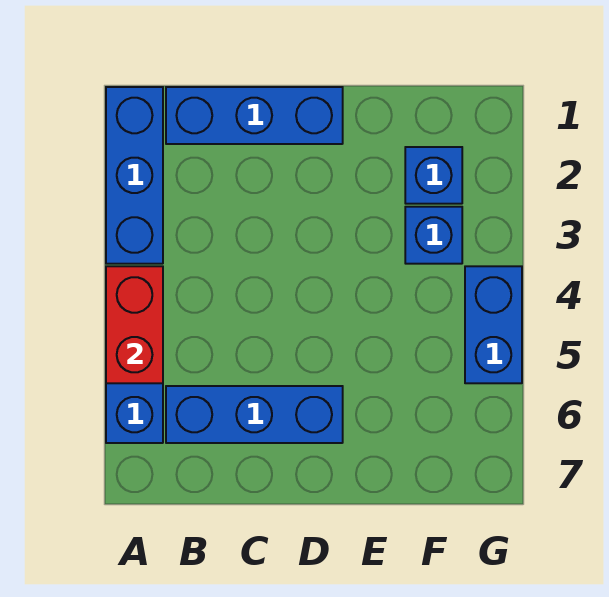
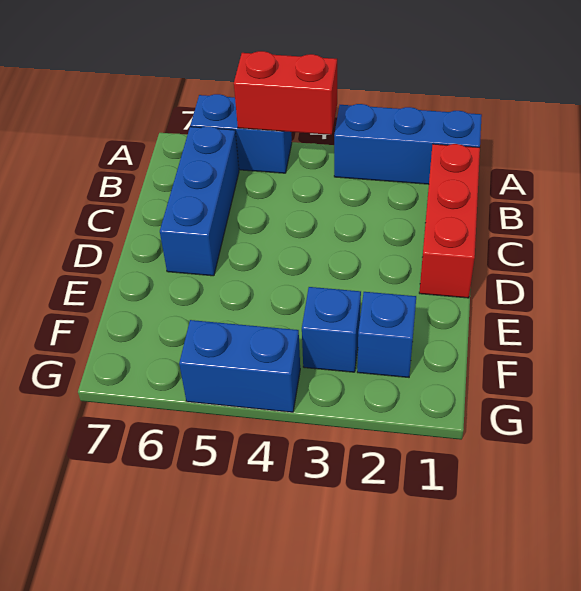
blue brick B1:D1 level 1 -> red brick B1:D1 level 1

